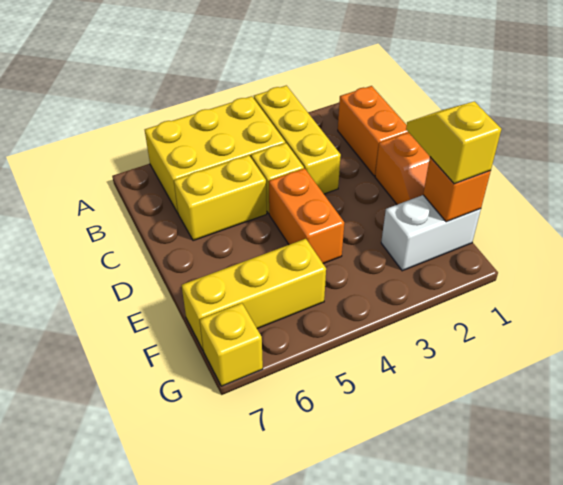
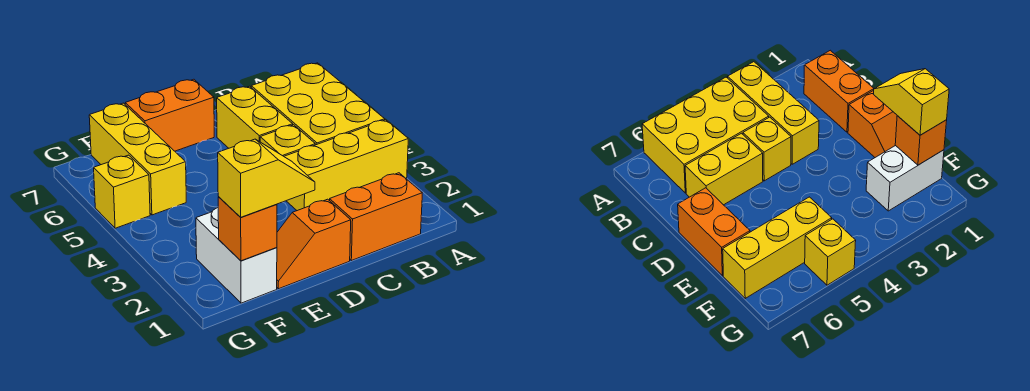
orange brick D4:E4 level 1 -> orange brick D7:E7 level 1
yellow brick G7 level 1 -> yellow brick G5 level 1

